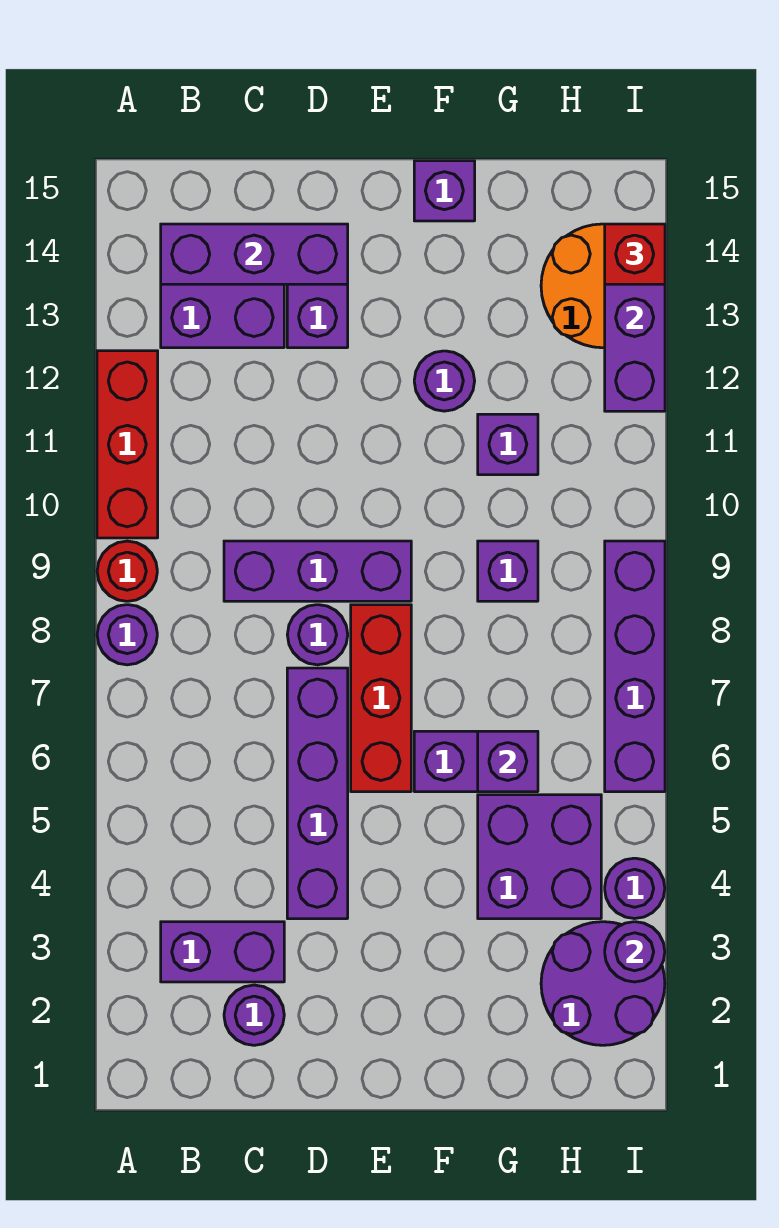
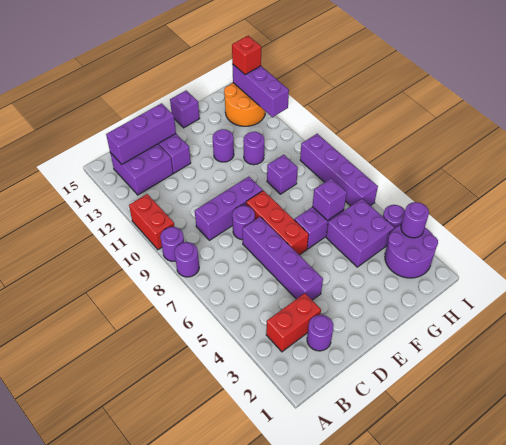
red round brick A9 level 1 -> purple round brick A9 level 1
red brick A10:A12 level 1 -> red brick A10:A11 level 1
purple brick B3:C3 level 1 -> red brick B3:C3 level 1
purple brick G11 level 1 -> purple round brick G11 level 1

